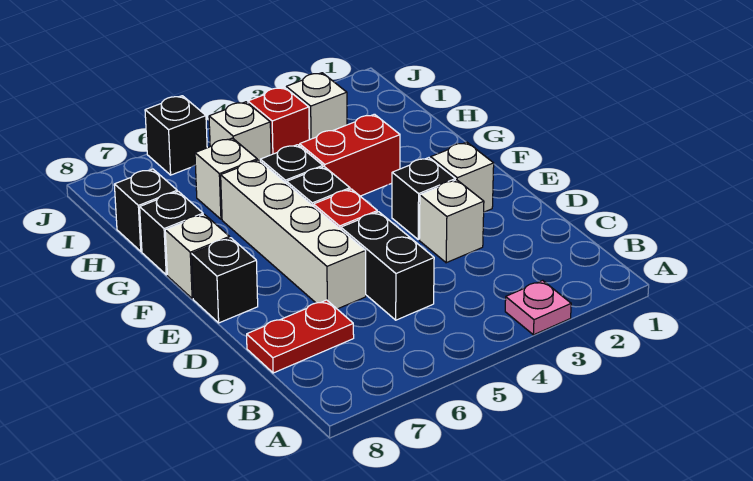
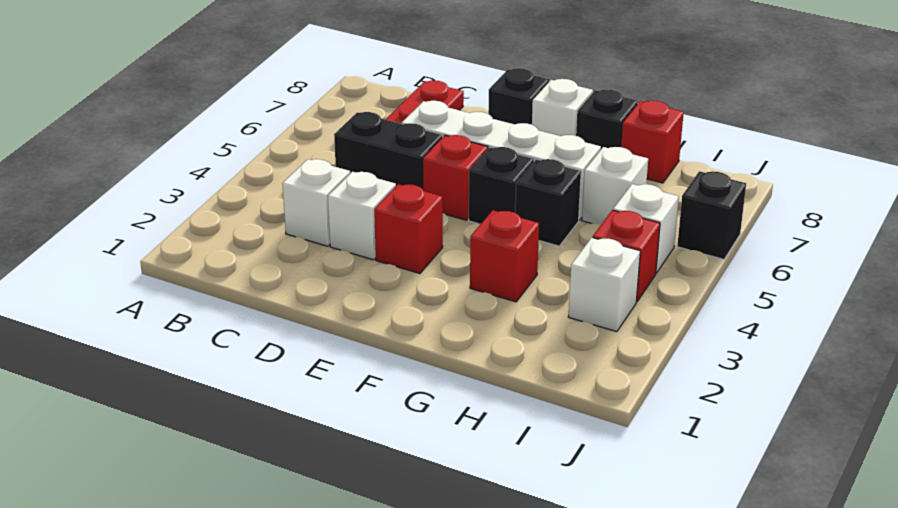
pink plate A3 level 1 -> none
white brick E2 level 1 -> white brick C3 level 1
black brick E3 level 1 -> red brick E3 level 1
red brick G3:G4 level 1 -> red brick G3 level 1
black brick H8 level 1 -> red brick H8 level 1

